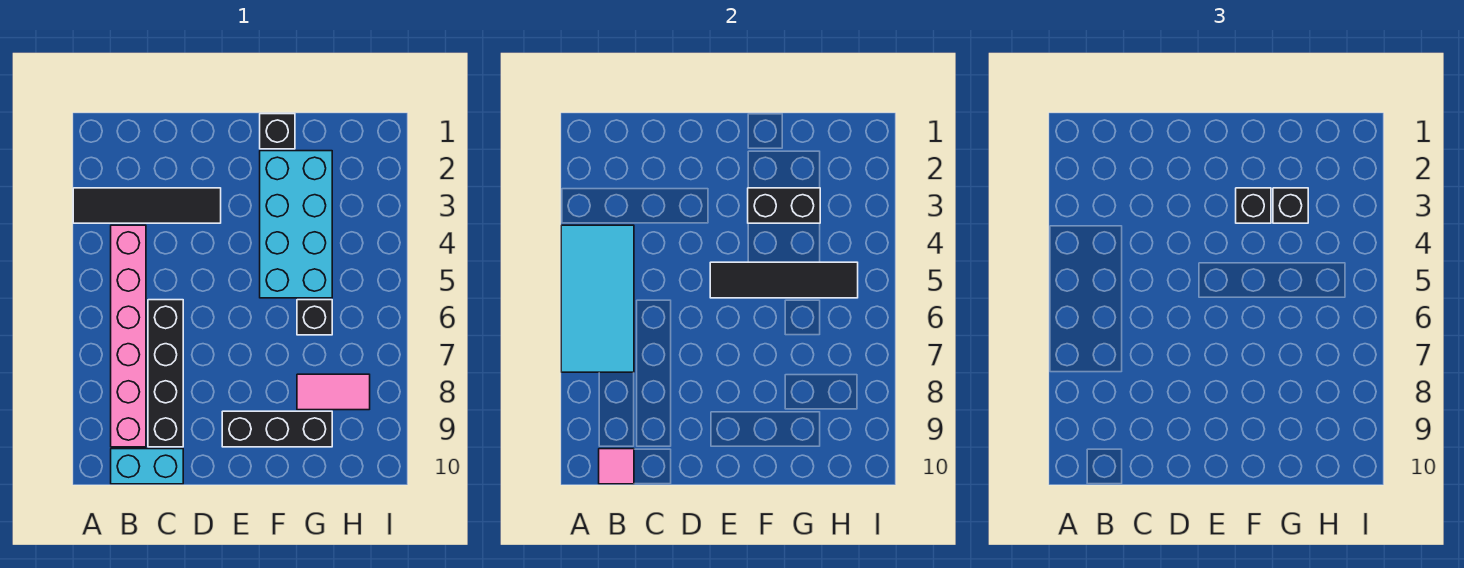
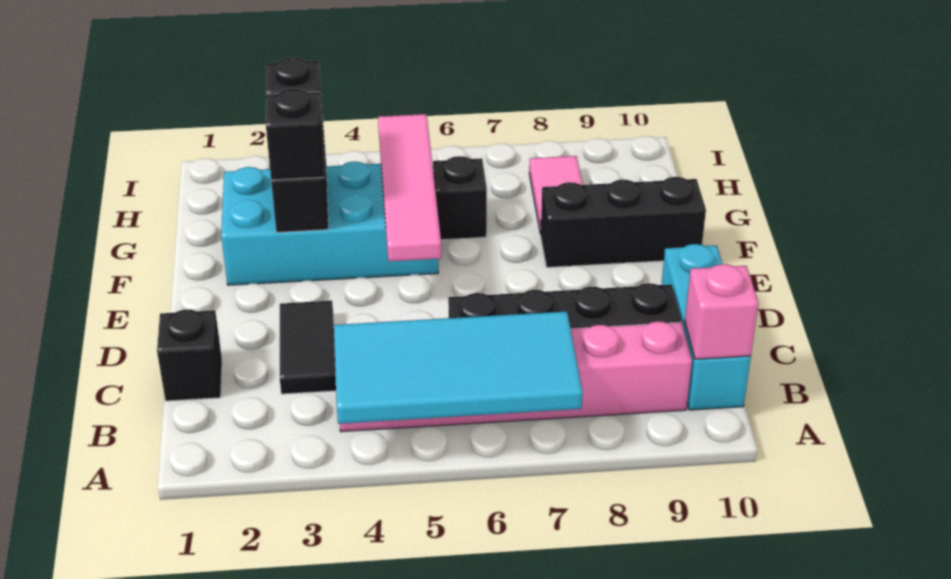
black tile A3:D3 level 1 -> black tile C3:D3 level 1
cyan brick B10:C10 level 1 -> cyan brick B10:D10 level 1
pink tile B10 level 2 -> pink brick B10 level 2
black tile E5:H5 level 2 -> pink tile E5:H5 level 2
black brick E9:G9 level 1 -> black brick F8:F10 level 1
black brick F1 level 1 -> black brick C1 level 1

